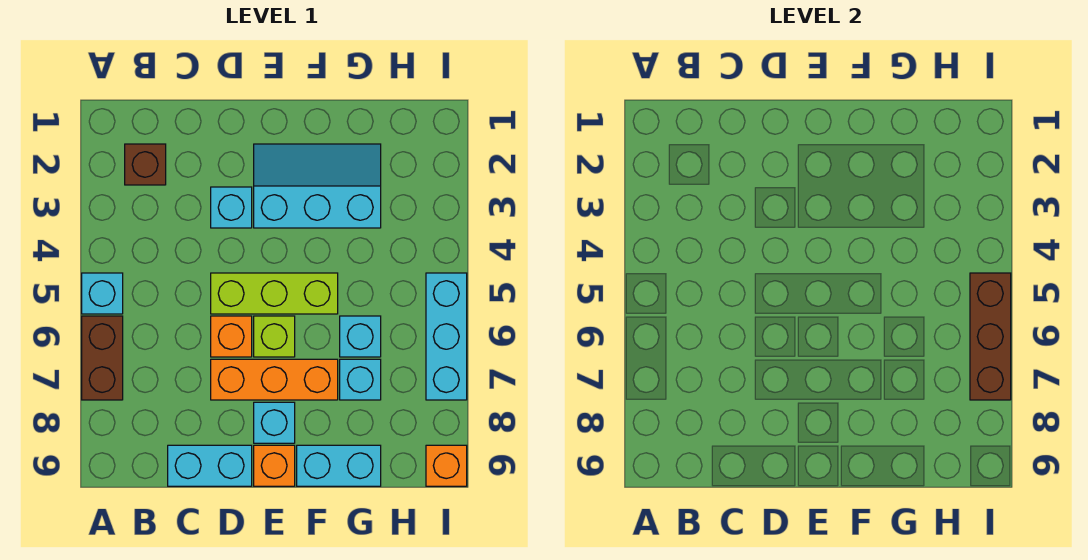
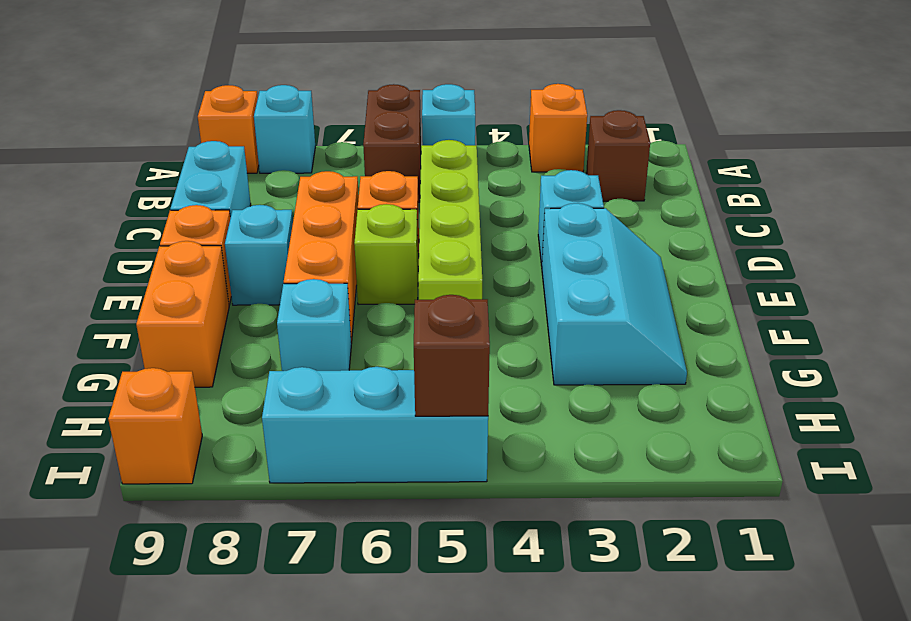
none -> orange brick A3 level 1
brown brick A6:A7 level 1 -> brown brick A6:B6 level 1
none -> orange brick A9 level 1
lime brick D5:F5 level 1 -> lime brick C5:F5 level 1
cyan brick F9:G9 level 1 -> orange brick F9:G9 level 1
cyan brick G6 level 1 -> cyan brick A8 level 1
brown brick I5:I7 level 2 -> brown brick I5 level 2

